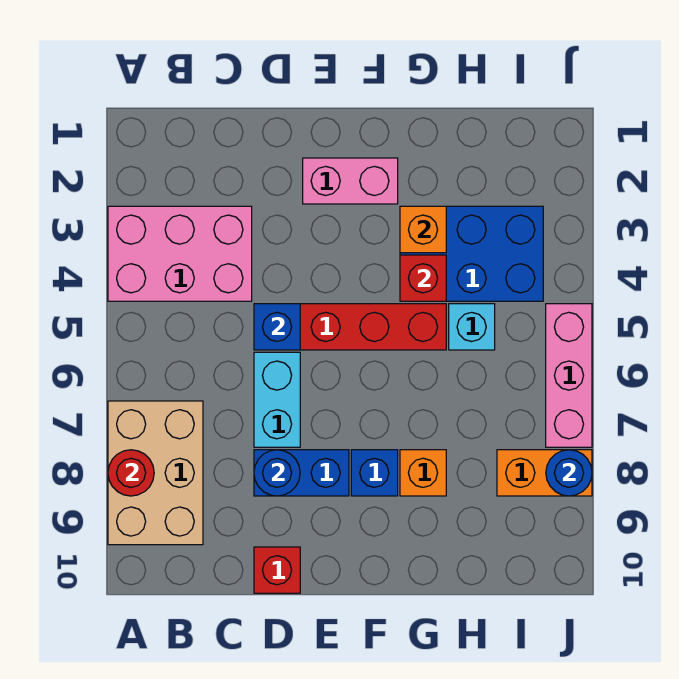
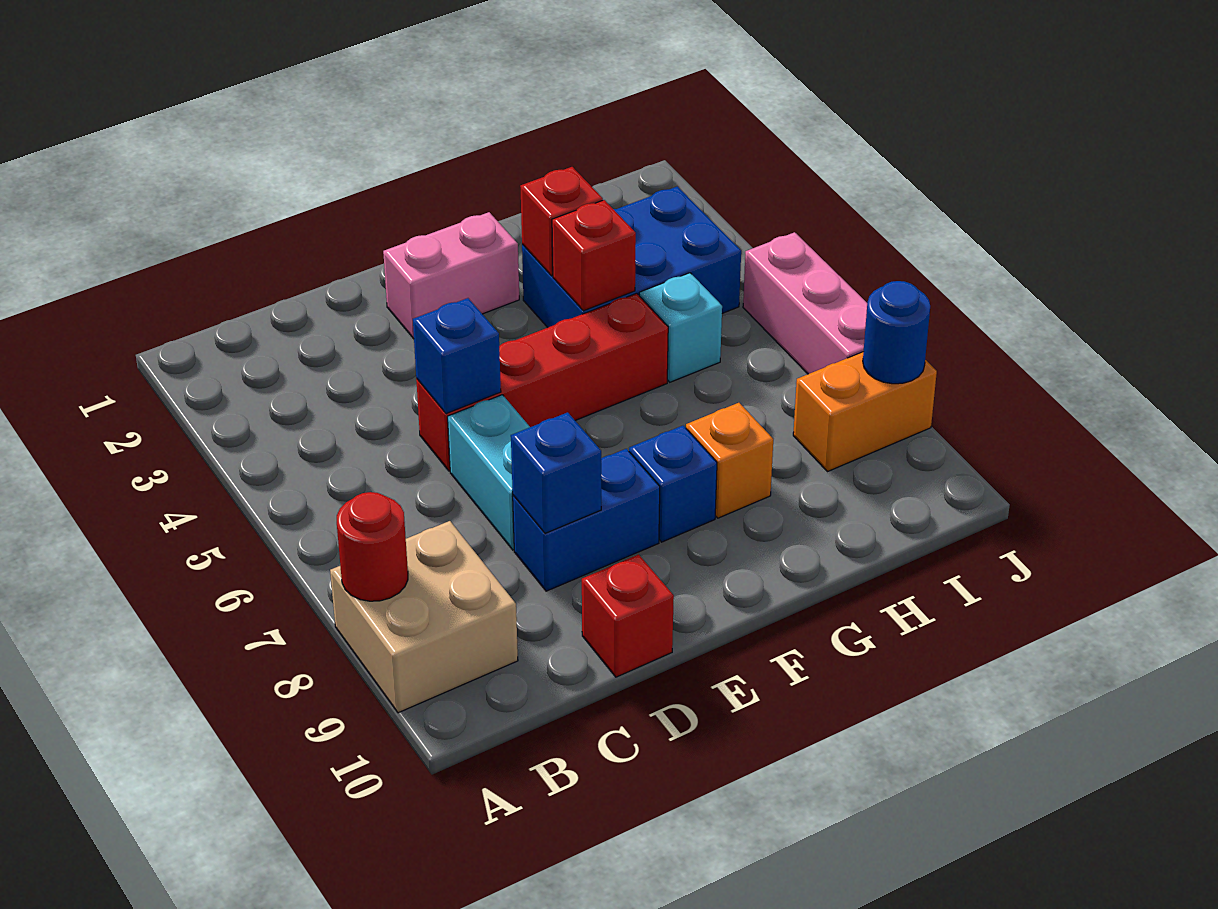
pink brick A3:C4 level 1 -> none
tan brick A7:B9 level 1 -> tan brick A8:B9 level 1
blue round brick D8 level 2 -> blue brick D8 level 2
orange brick G3 level 2 -> red brick G3 level 2

